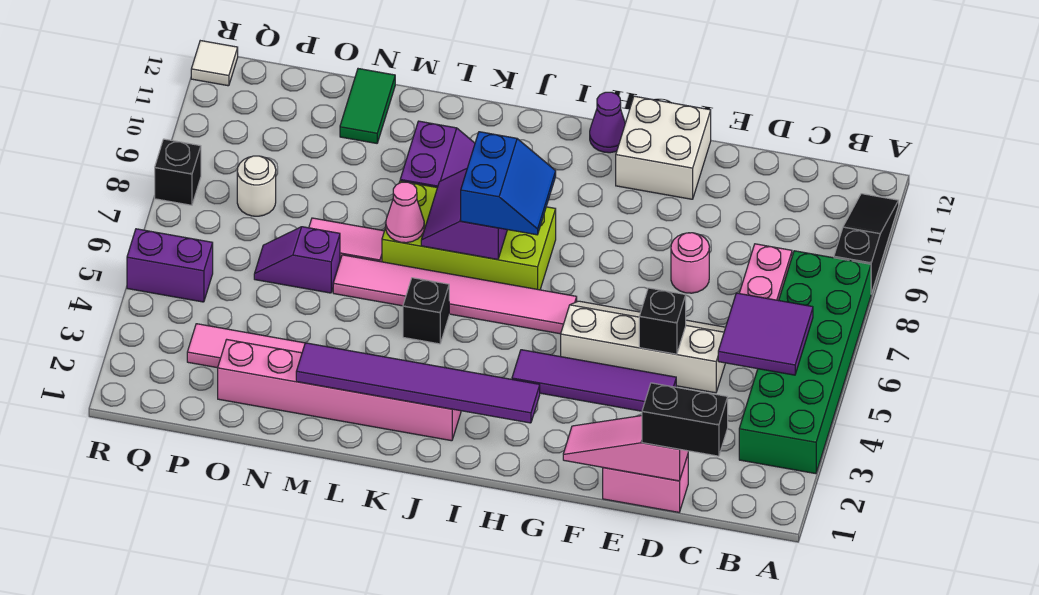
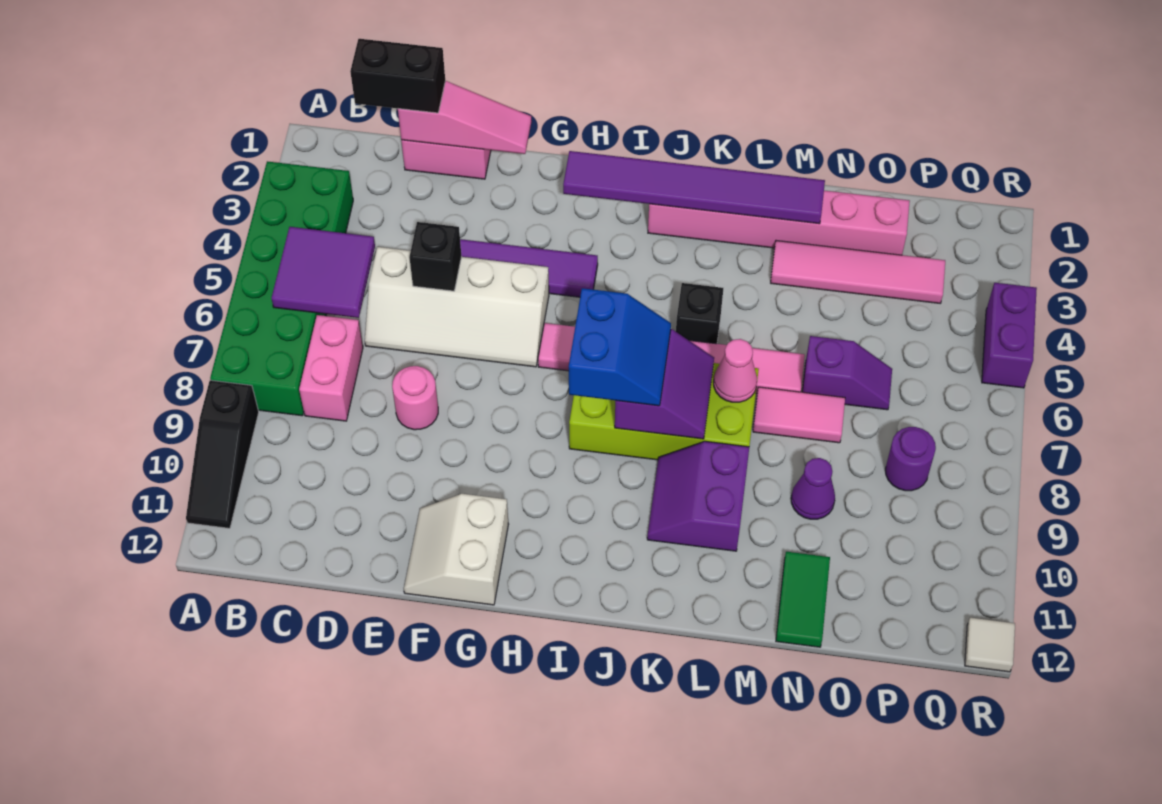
white brick F11:G12 level 1 -> white slope F11:G12 level 1 top G
purple cone H12 level 1 -> purple cone N9 level 1
blue slope I7:J8 level 3 top J -> blue slope I7:J8 level 3 top I
white round brick P8 level 1 -> purple round brick P8 level 1
purple brick Q5:R5 level 1 -> purple brick R4:R5 level 1
black brick R8 level 1 -> none

